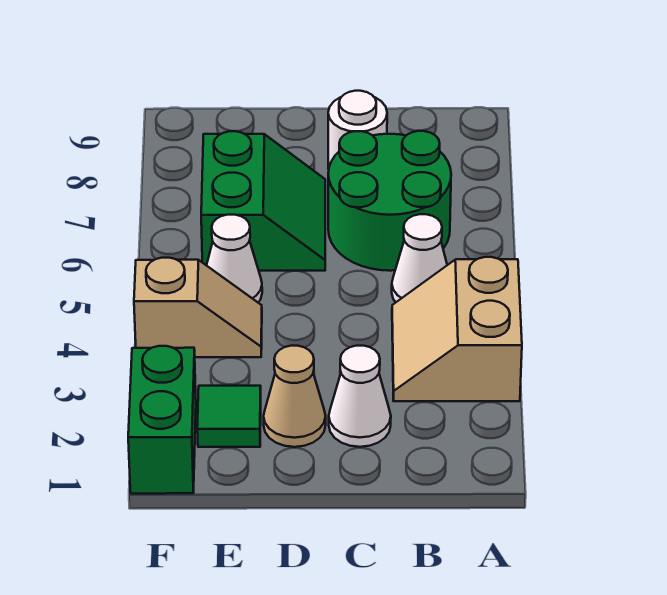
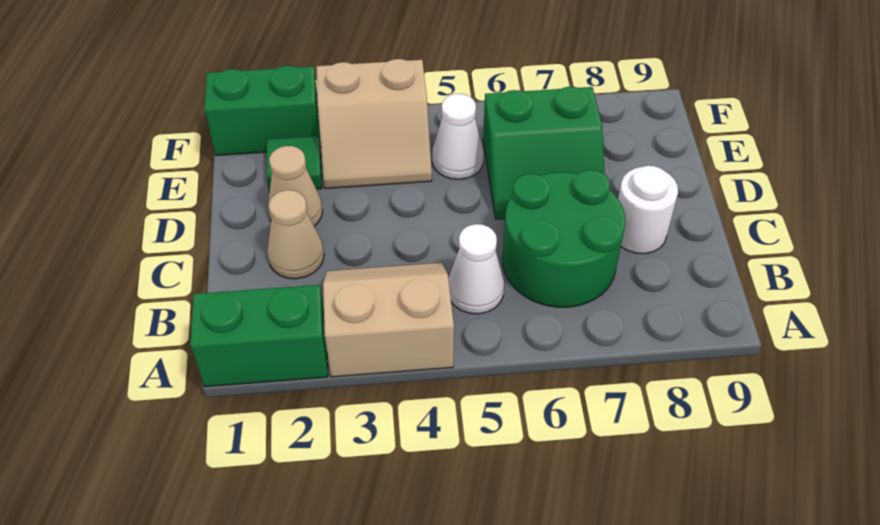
none -> green brick A1:A2 level 1
white cone C2 level 1 -> tan cone C2 level 1
tan slope E4:F4 level 1 top F -> tan slope E3:F4 level 1 top F

